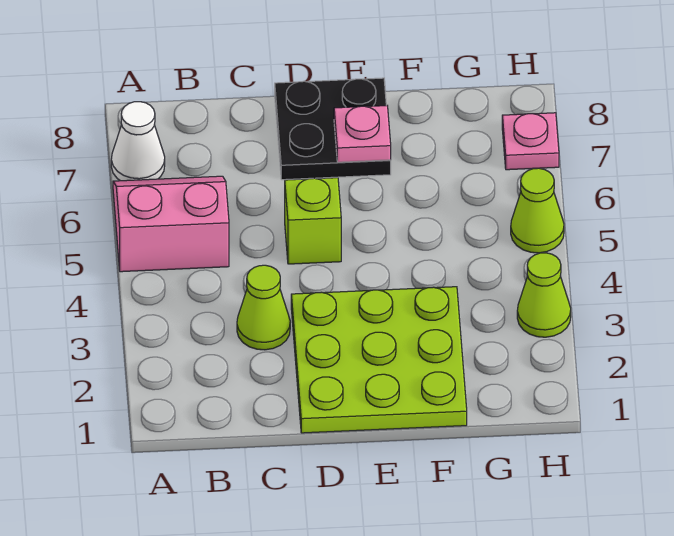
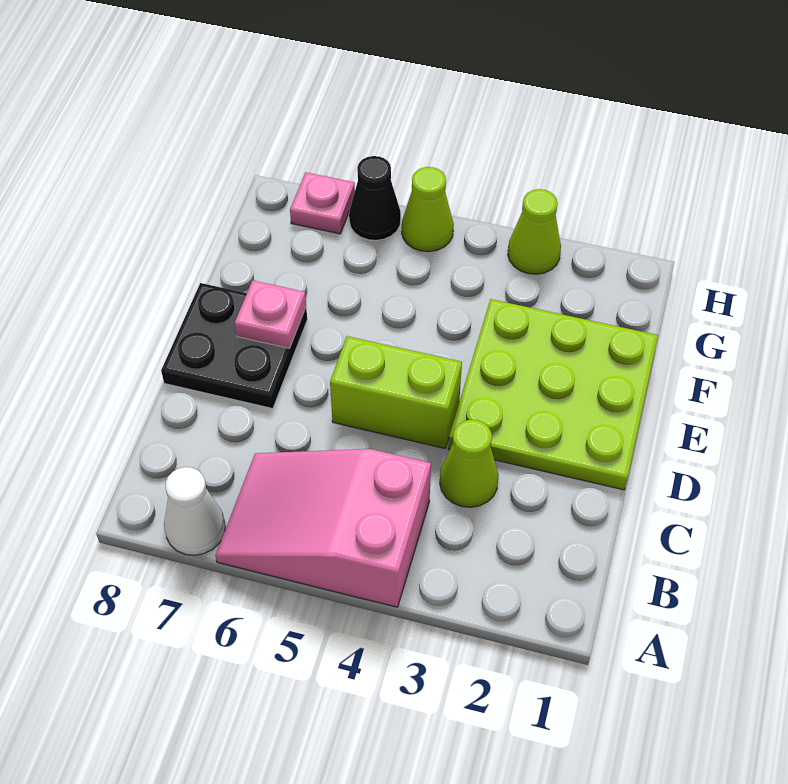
pink slope A5:B6 level 1 top 5 -> pink slope A4:B6 level 1 top 4
lime brick D5 level 1 -> lime brick D4:D5 level 1
none -> black cone H6 level 1

